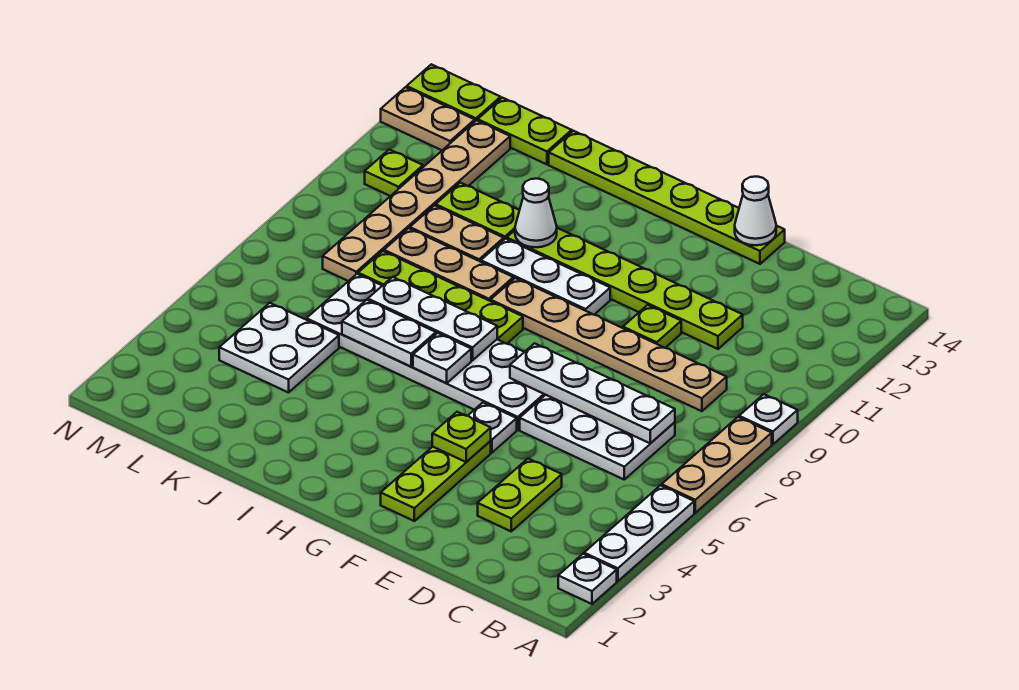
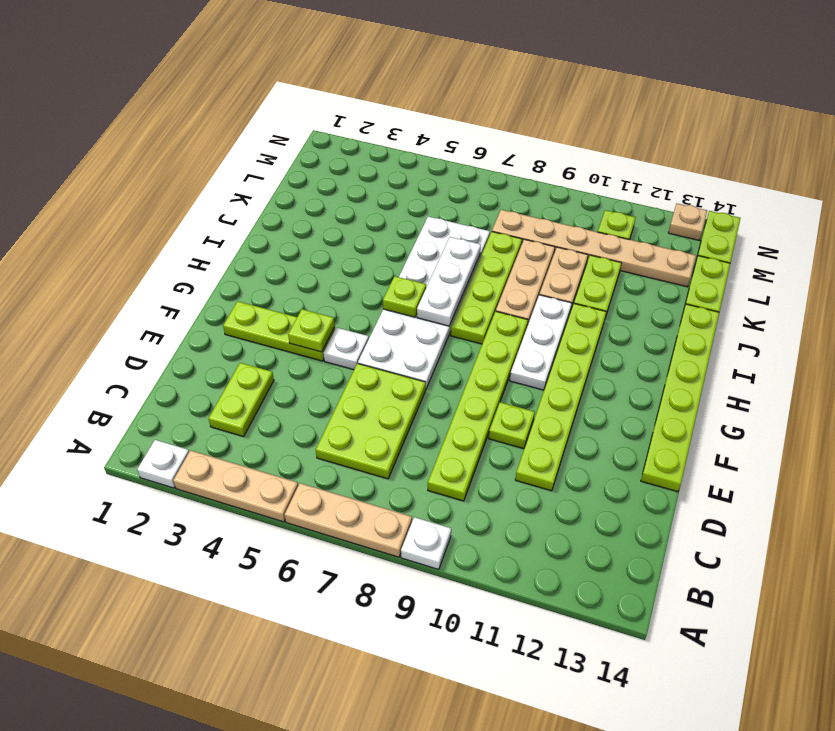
white plate A3:A5 level 1 -> tan plate A3:A5 level 1
white plate C6:E7 level 1 -> lime plate C6:E7 level 1
white plate C7:F7 level 2 -> none
tan plate C9:H9 level 1 -> lime plate C9:H9 level 1
lime plate D3:D4 level 1 -> lime plate C3:D3 level 1
white cone E14 level 2 -> none
white plate H6 level 2 -> lime plate H6 level 2
white plate I6:J6 level 2 -> none
white cone I11 level 2 -> none
white plate K4:L5 level 1 -> none
tan plate M13:N13 level 1 -> tan plate N13 level 1

